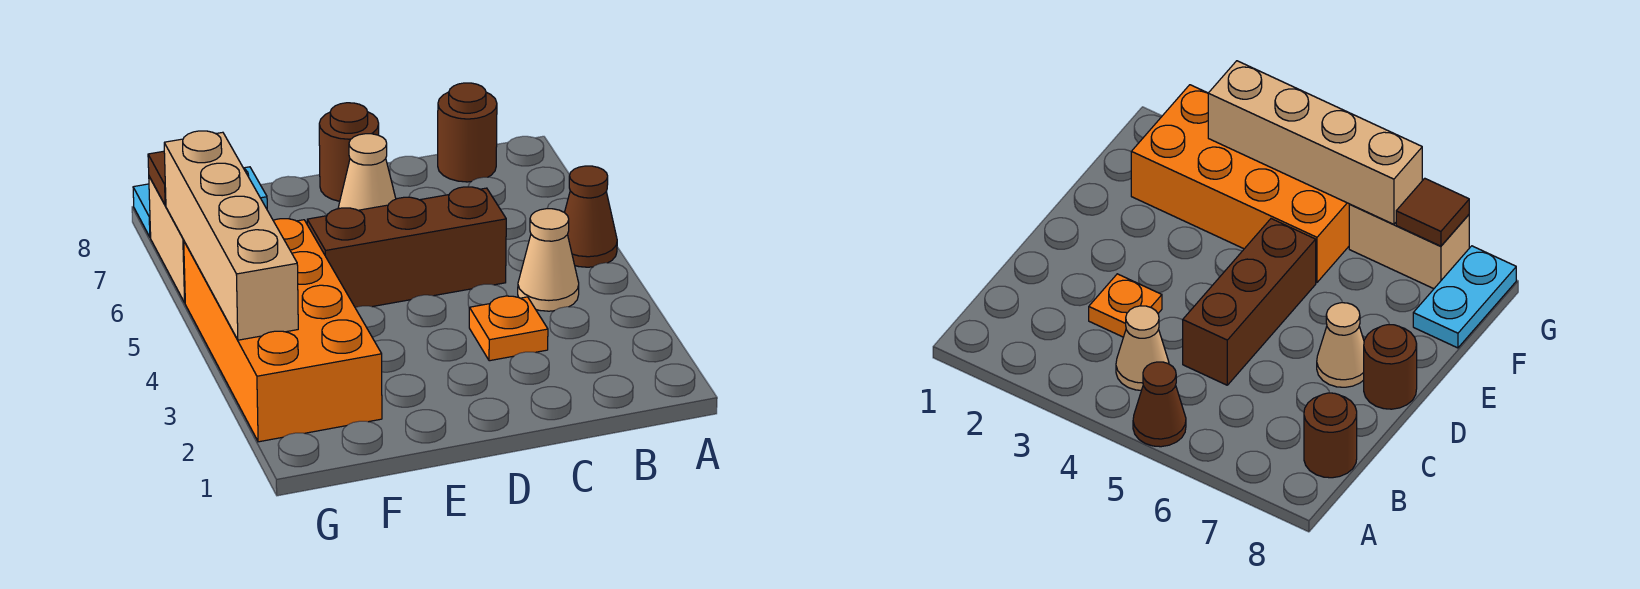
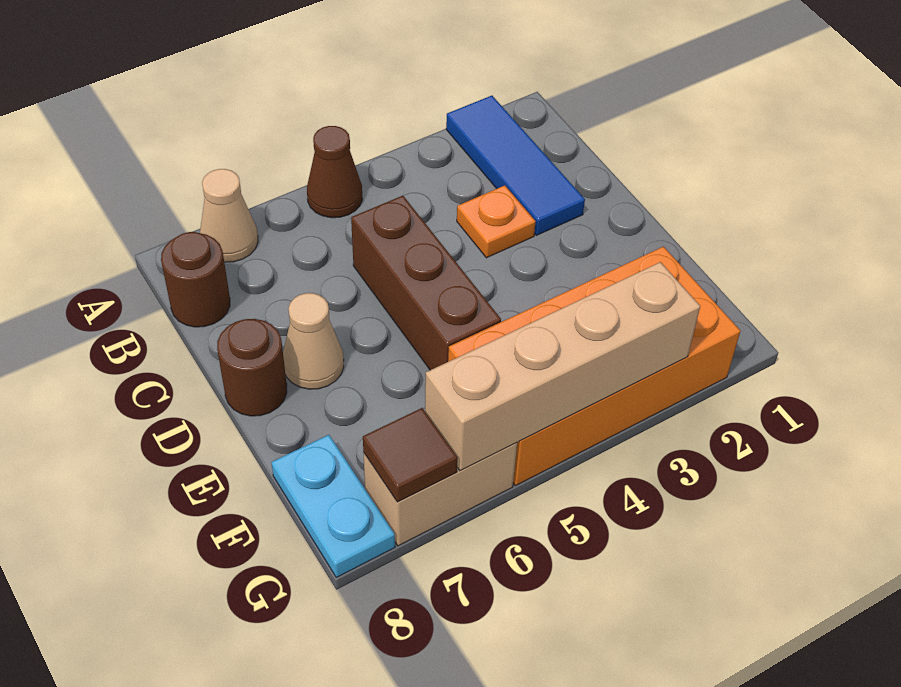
none -> blue tile A2:C2 level 1
tan cone B4 level 1 -> tan cone A7 level 1

